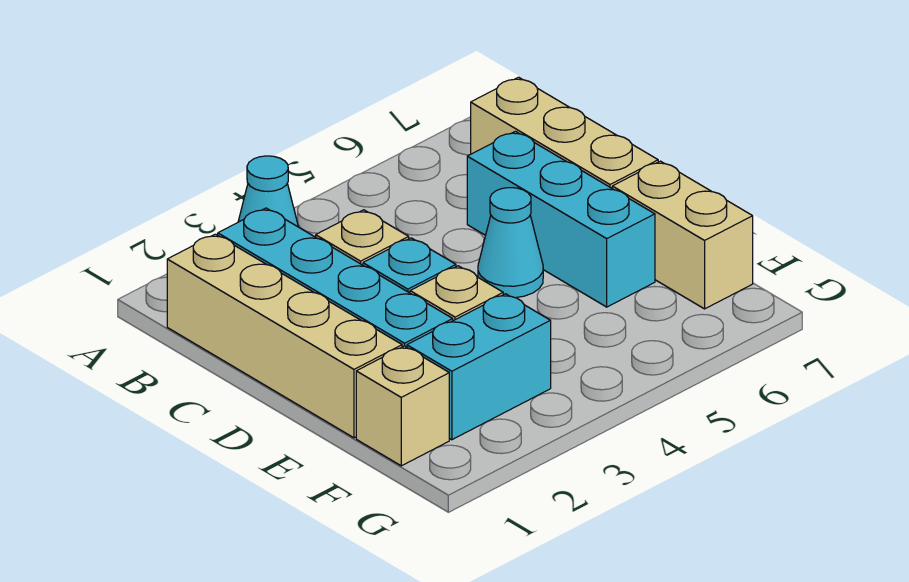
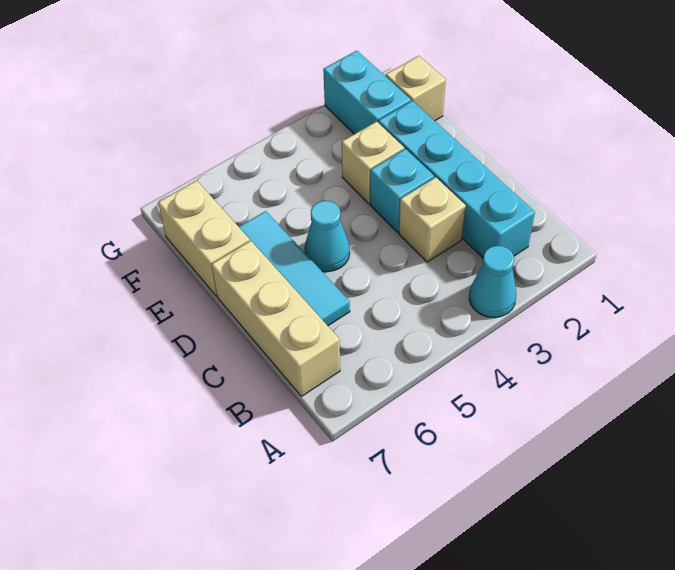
tan brick B1:E1 level 1 -> none
cyan brick C6:E6 level 1 -> cyan tile C6:E6 level 1
cyan brick F2:F3 level 1 -> cyan brick F2:G2 level 1

